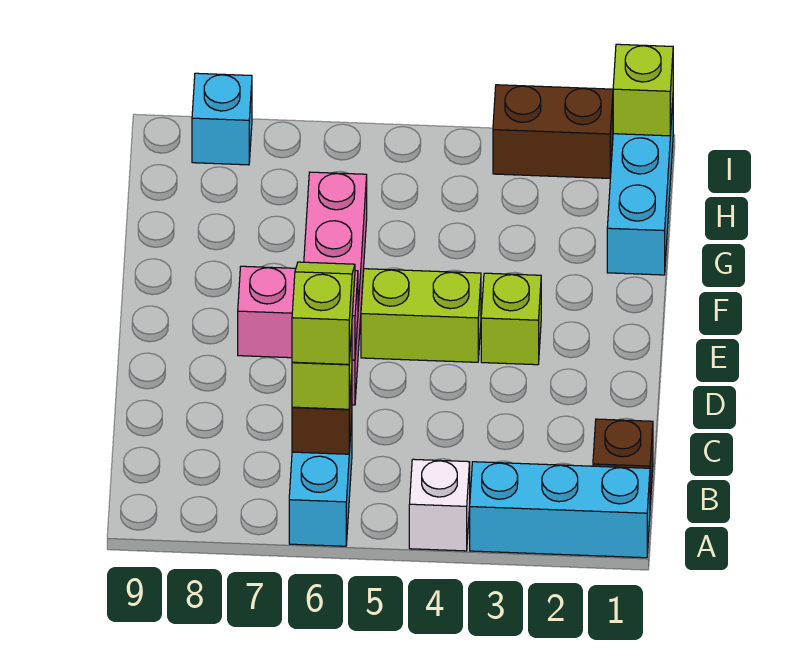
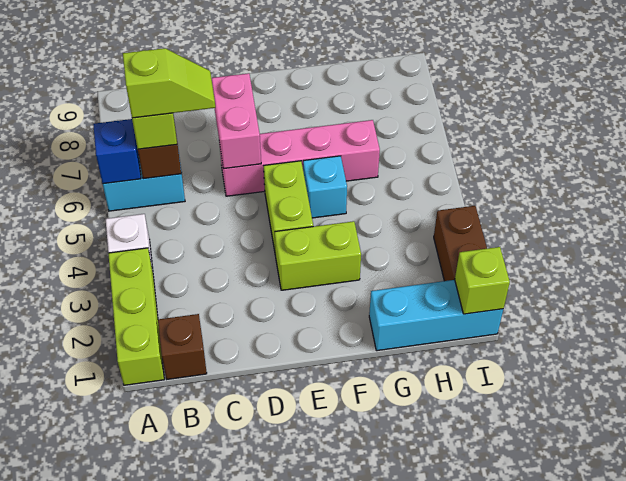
cyan brick A1:A3 level 1 -> lime brick A1:A3 level 1
none -> blue brick A6 level 2
lime brick E3 level 1 -> lime brick E3:F3 level 1
cyan brick I8 level 1 -> cyan brick F5 level 1

